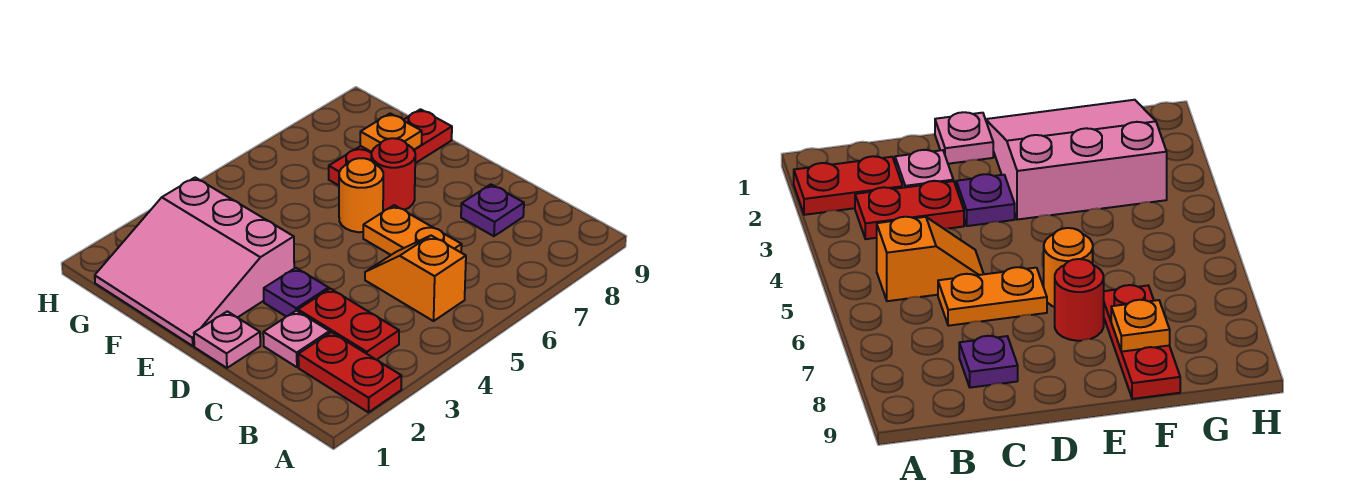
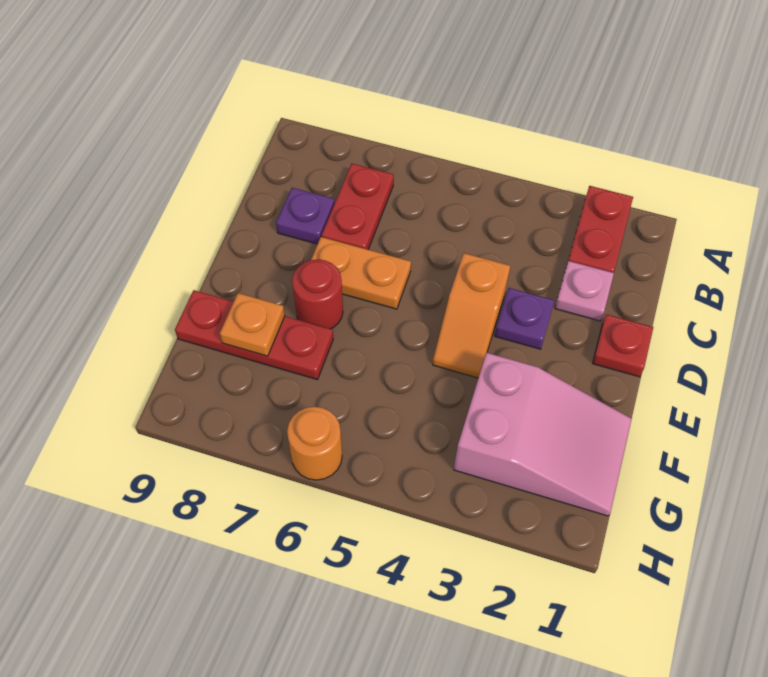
red plate B3:C3 level 1 -> red plate B7:C7 level 1
orange slope B5:C5 level 1 top B -> orange slope D4:E4 level 1 top D
orange plate C6:D6 level 1 -> orange plate D6:D7 level 1
pink plate D1 level 1 -> red plate D1 level 1
pink slope E1:G3 level 1 top 3 -> pink slope F1:G3 level 1 top 3
orange round brick E6 level 1 -> orange round brick H6 level 1

